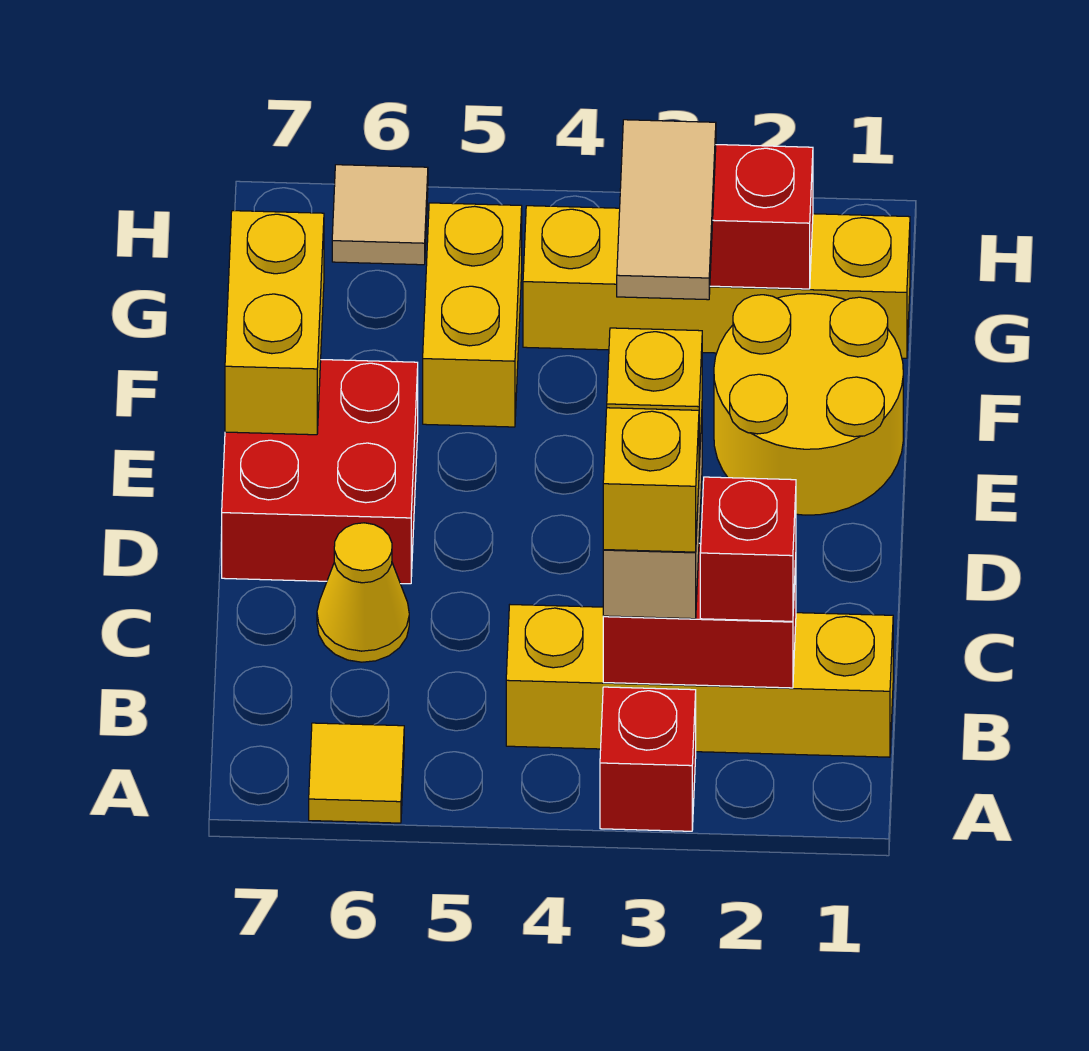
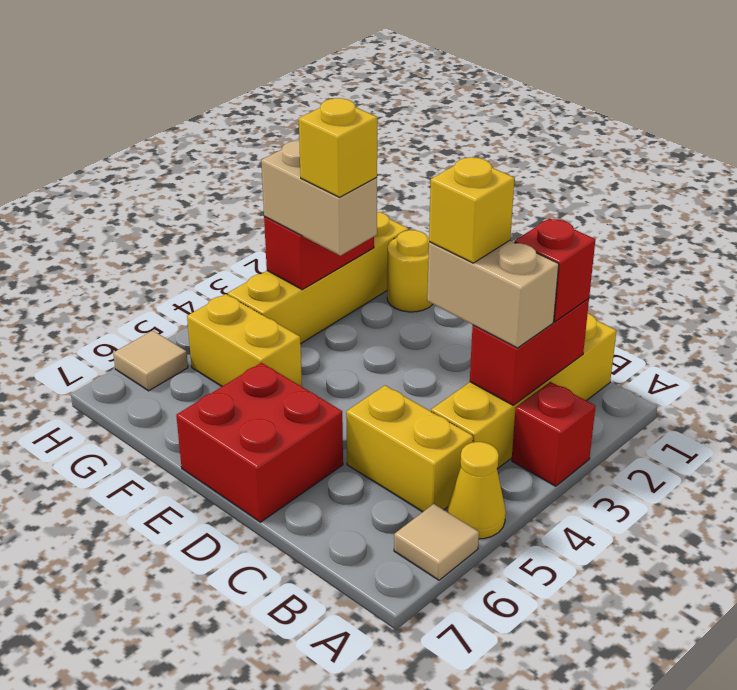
yellow tile A6 level 1 -> tan tile A6 level 1
yellow brick B3 level 4 -> yellow brick F3 level 4
yellow cone C6 level 1 -> yellow cone A5 level 1
yellow round brick E1:F2 level 1 -> yellow round brick F1 level 1
yellow brick E7:F7 level 2 -> yellow brick B5:C5 level 1
tan tile F3:G3 level 3 -> tan brick F3:G3 level 3

